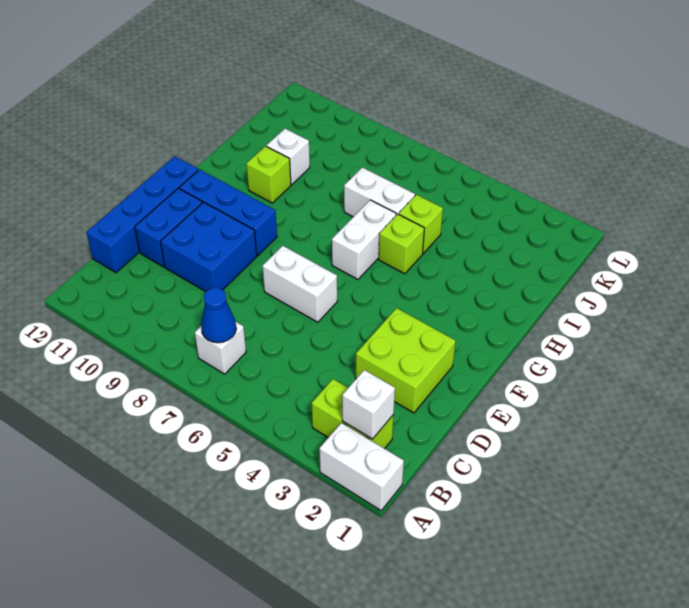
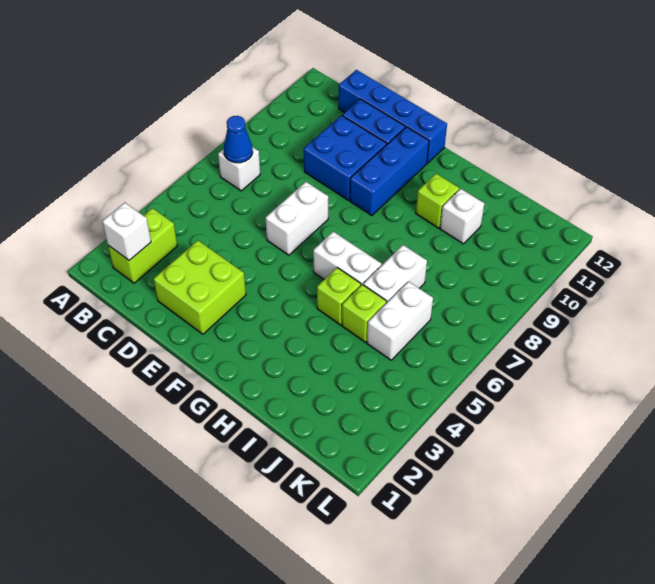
white brick A1:A2 level 1 -> white brick J5:J6 level 1

